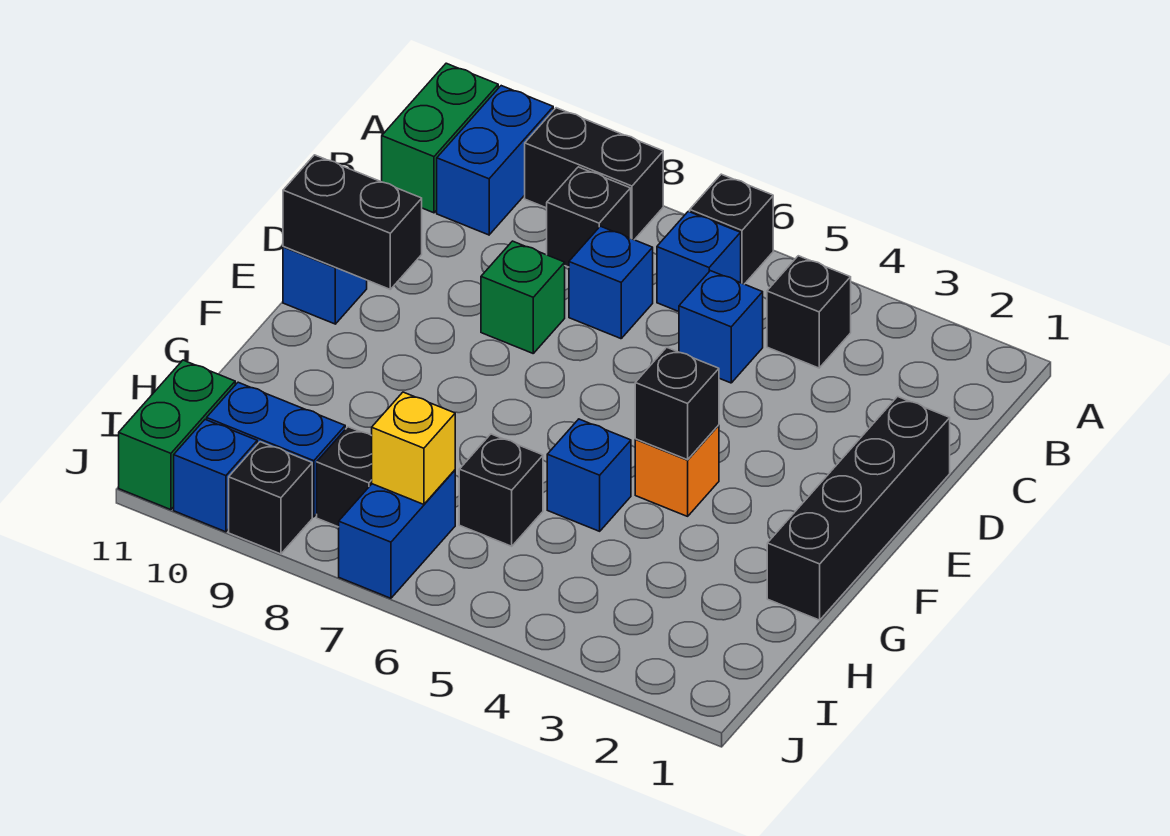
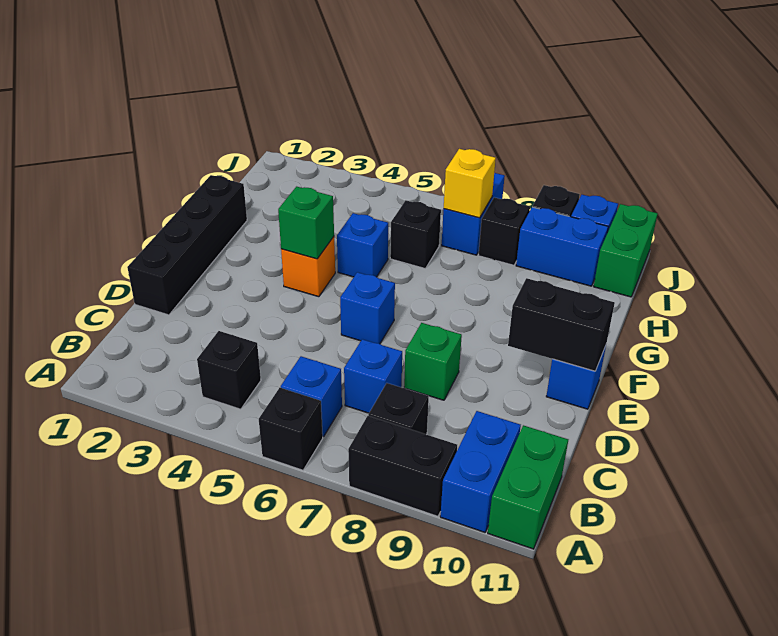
blue brick C5 level 1 -> blue brick E6 level 1
black brick F4 level 2 -> green brick F4 level 2

